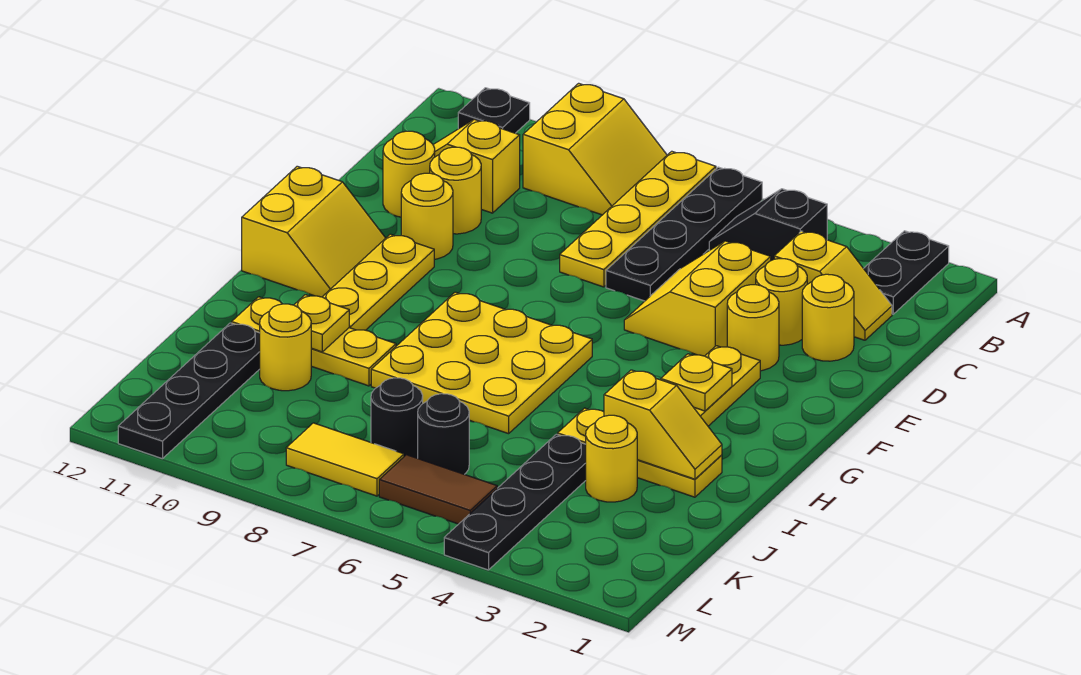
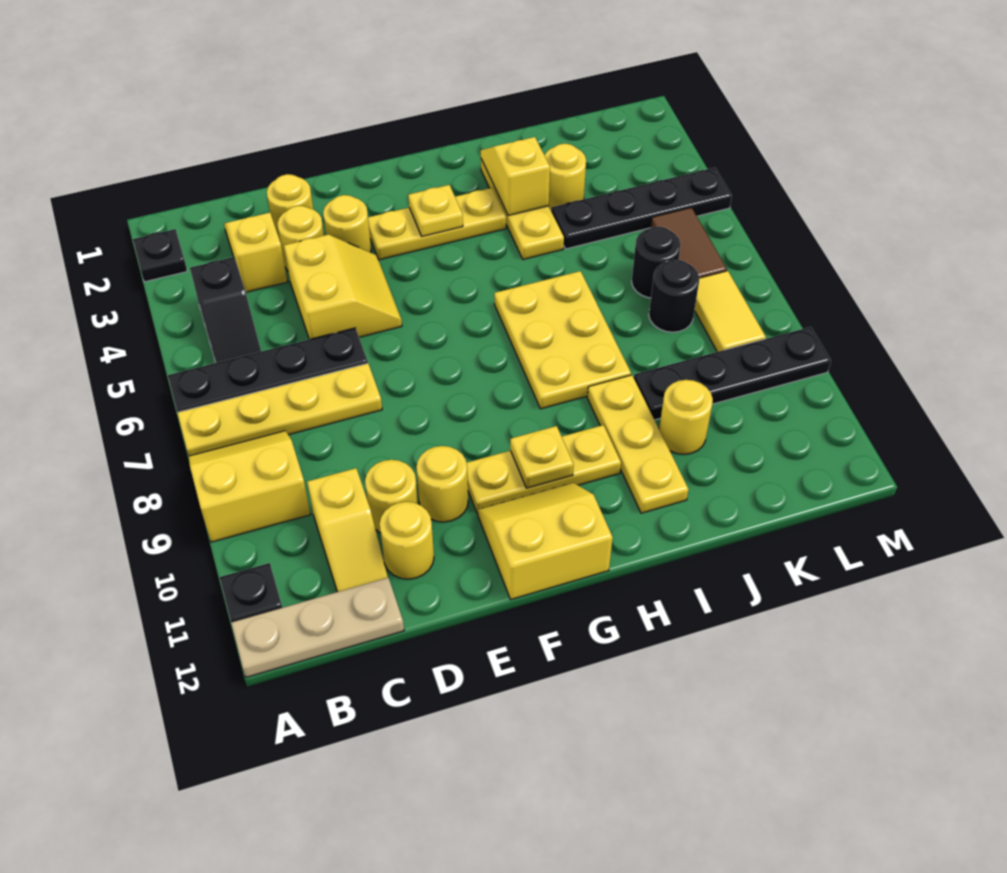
black plate A2:B2 level 1 -> black plate A2 level 1
none -> tan plate A12:C12 level 1
yellow slope D4:E5 level 1 top 4 -> yellow slope D4:E5 level 1 top D
yellow plate G6:I8 level 1 -> yellow plate H6:I8 level 1
yellow plate I10 level 2 -> yellow plate G10 level 2
black plate J11:M11 level 1 -> black plate J9:M9 level 1

